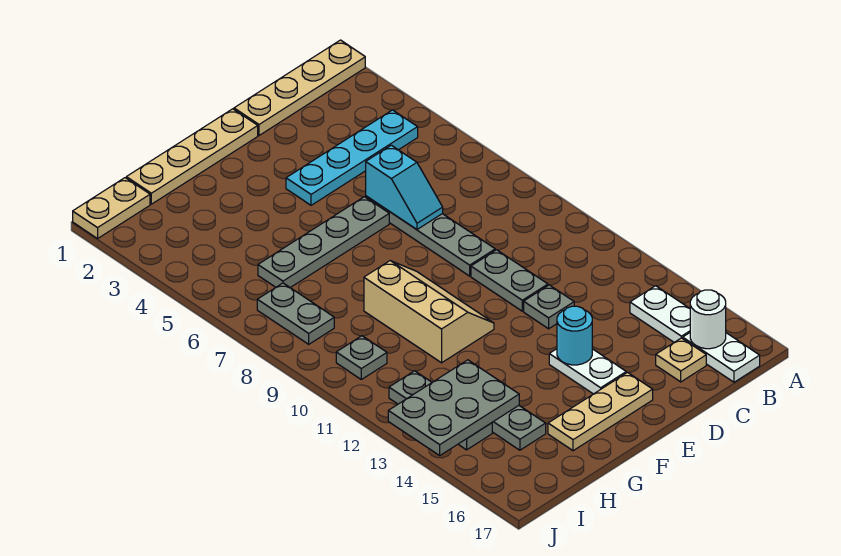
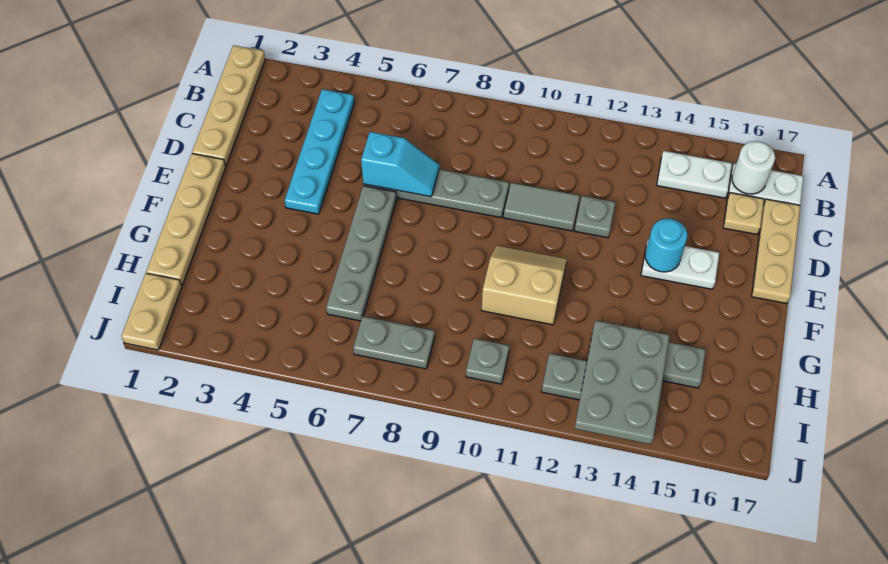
grey plate D10:D11 level 1 -> grey tile D10:D11 level 1
tan plate E16:G16 level 1 -> tan plate C17:E17 level 1
tan slope F9:G11 level 1 top G -> tan slope F10:G11 level 1 top G

